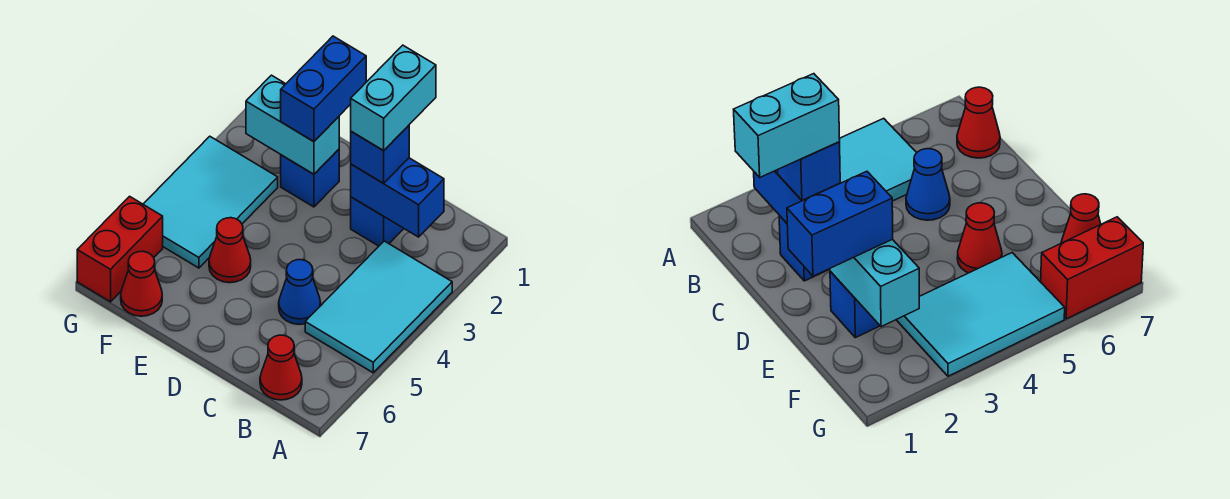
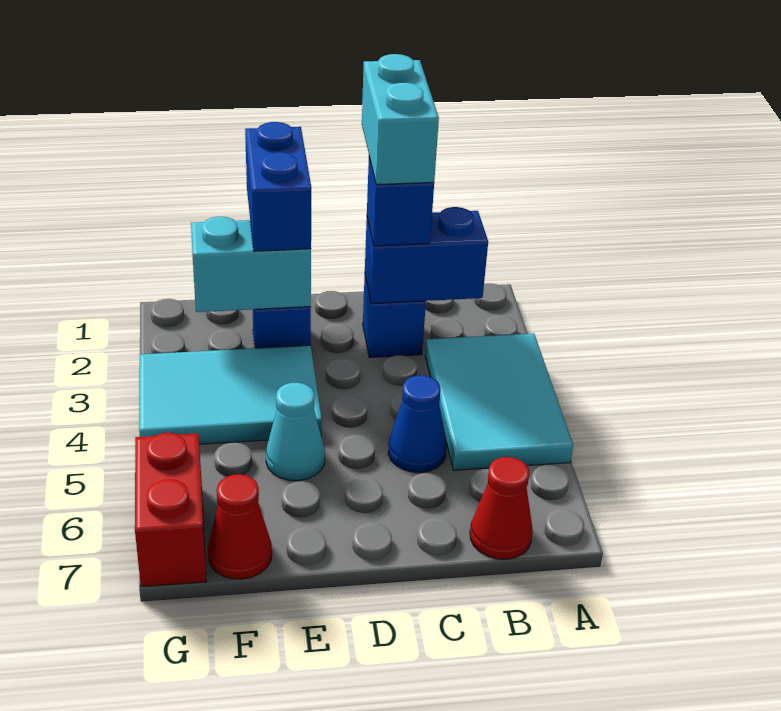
red cone E5 level 1 -> cyan cone E5 level 1
cyan tile F3:G5 level 1 -> cyan tile E3:G4 level 1

